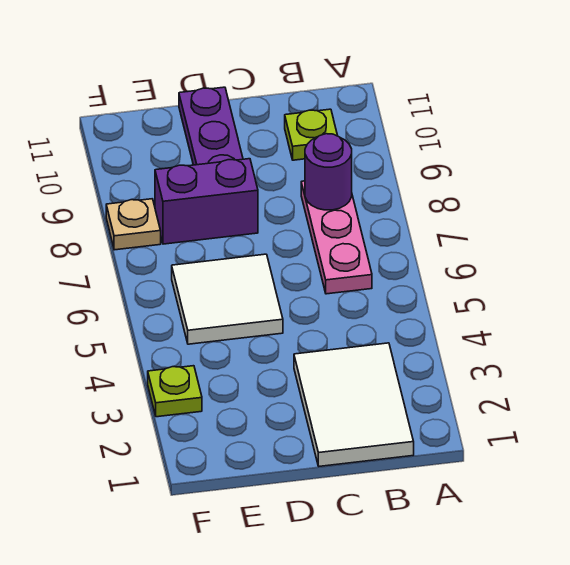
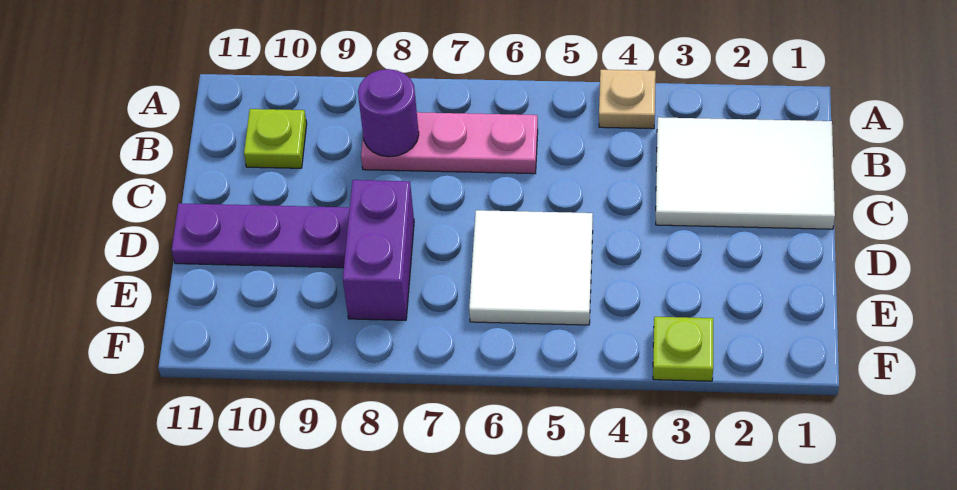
tan plate F8 level 1 -> tan plate A4 level 1

